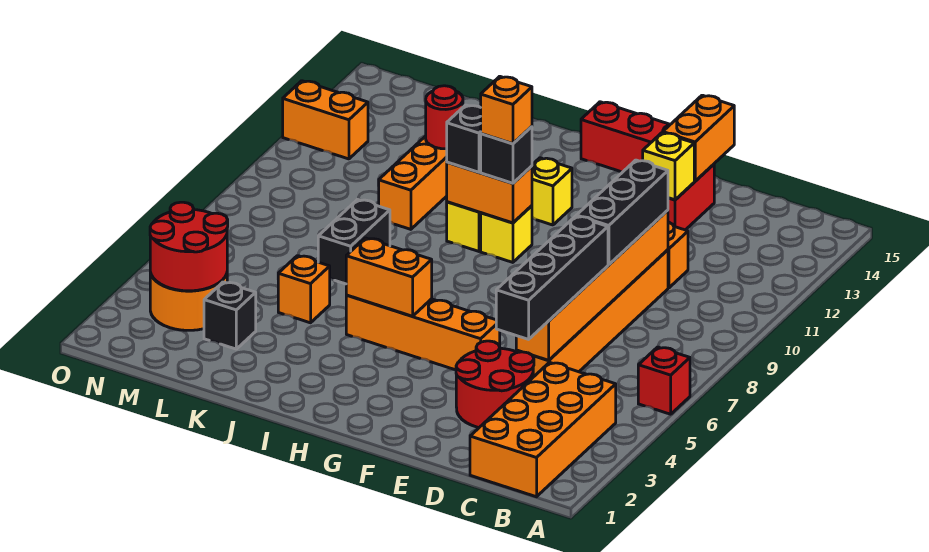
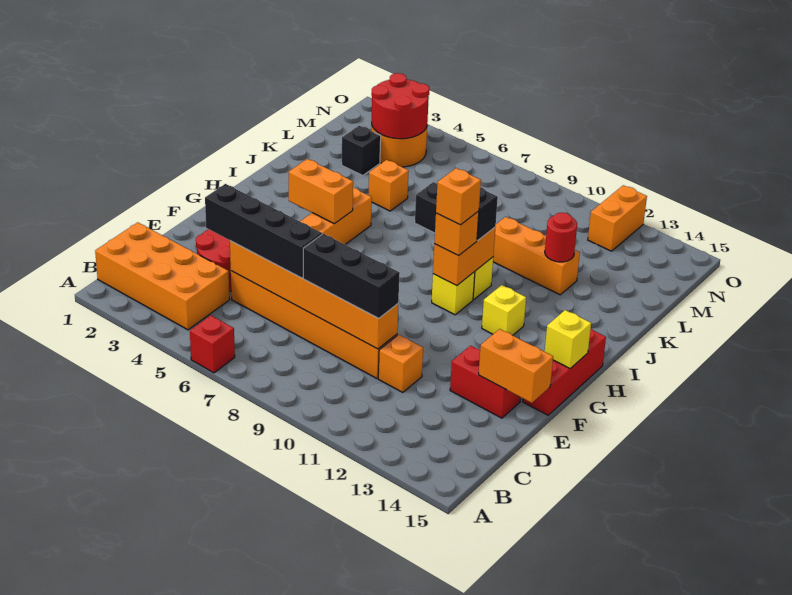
yellow brick E13 level 2 -> yellow brick G15 level 2
orange brick H5:I5 level 2 -> orange brick H4:H5 level 2
black brick H10 level 3 -> orange brick H10 level 3

